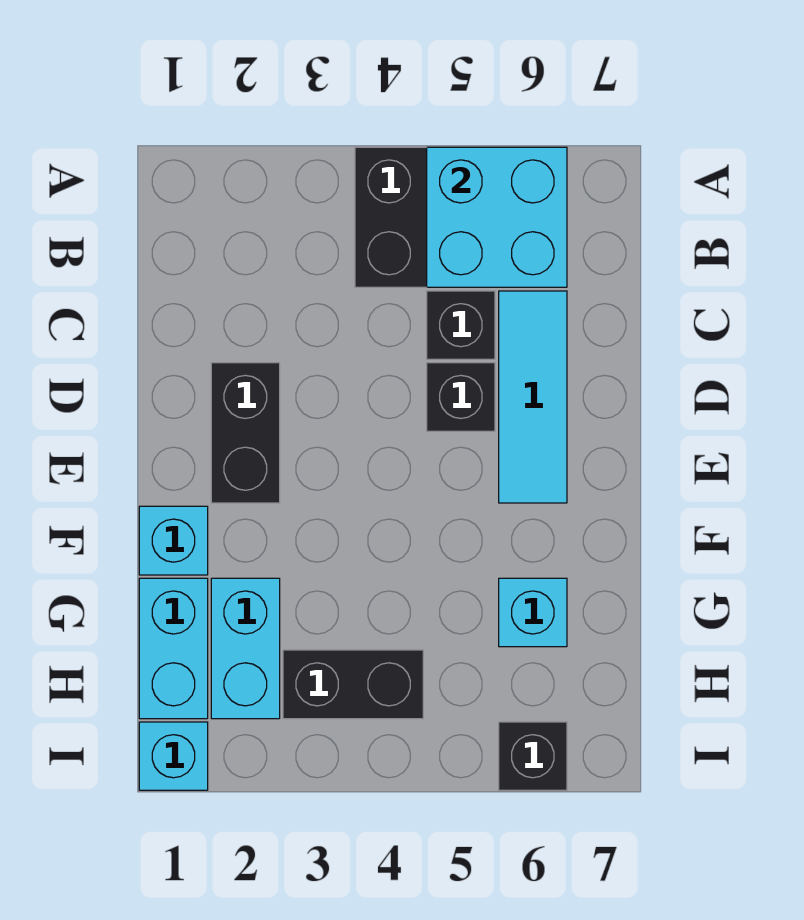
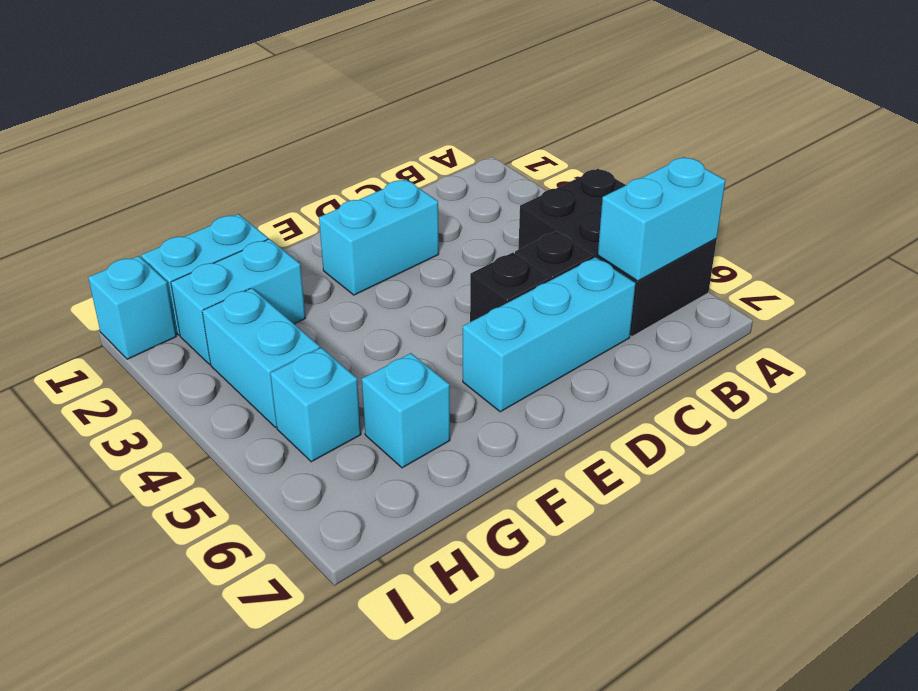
cyan brick A5:B6 level 2 -> cyan brick A6:B6 level 2
cyan tile C6:E6 level 1 -> cyan brick C6:E6 level 1
black brick D2:E2 level 1 -> cyan brick D2:E2 level 1
cyan brick F1 level 1 -> cyan brick H5 level 1
black brick H3:H4 level 1 -> cyan brick H3:H4 level 1
black brick I6 level 1 -> none

